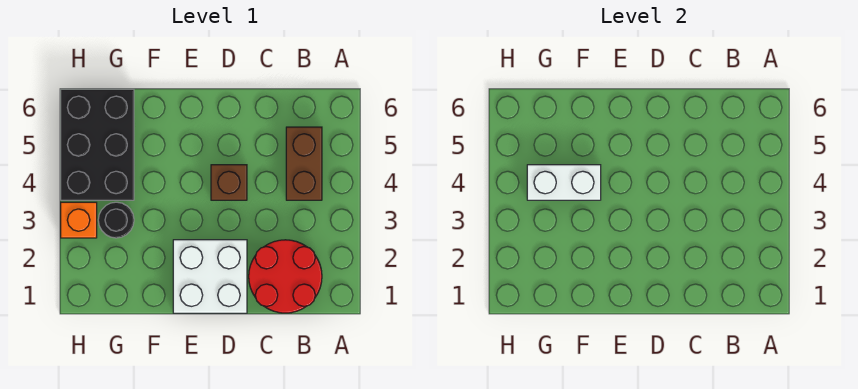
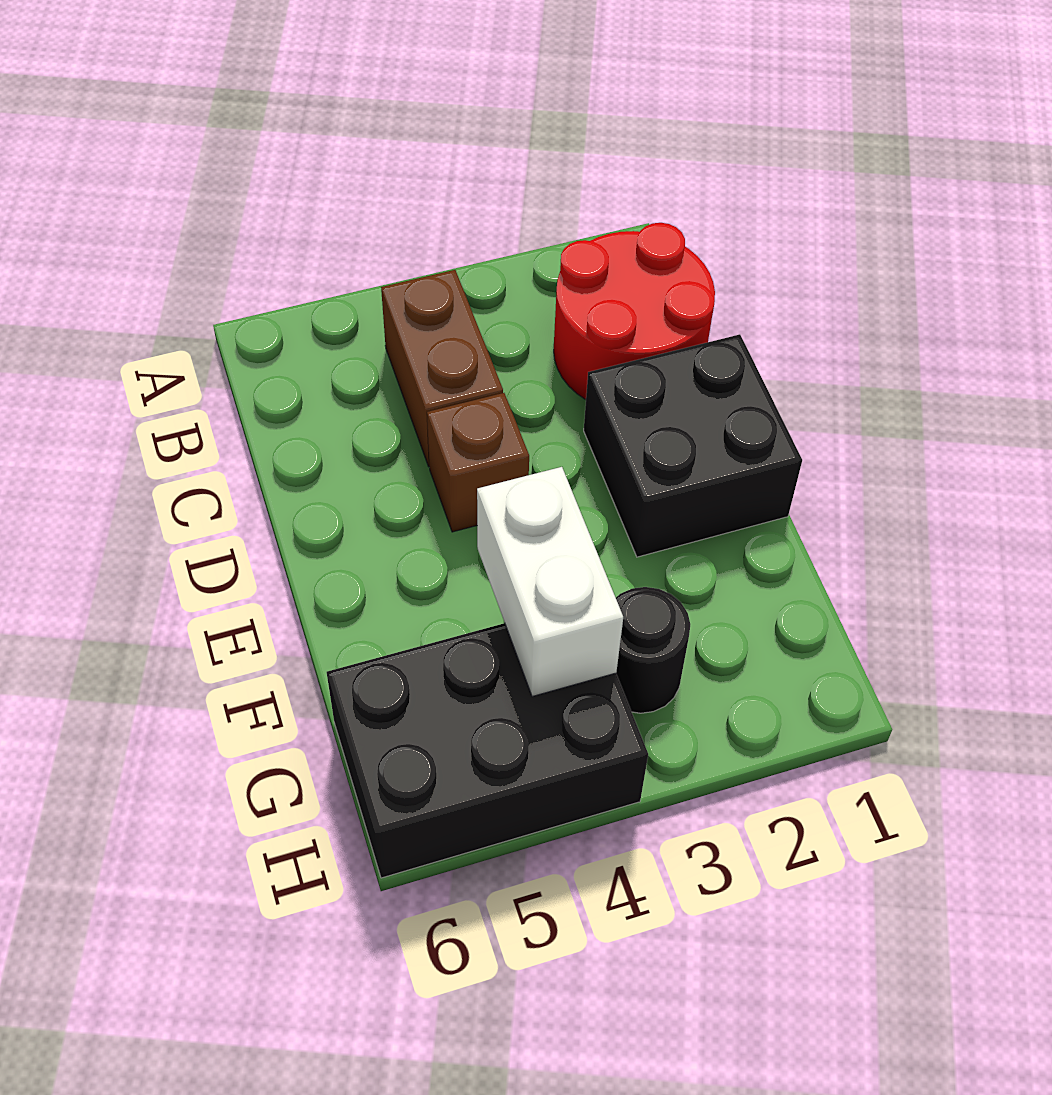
brown brick B4:B5 level 1 -> brown brick B4:C4 level 1
white brick D1:E2 level 1 -> black brick D1:E2 level 1
orange brick H3 level 1 -> none

